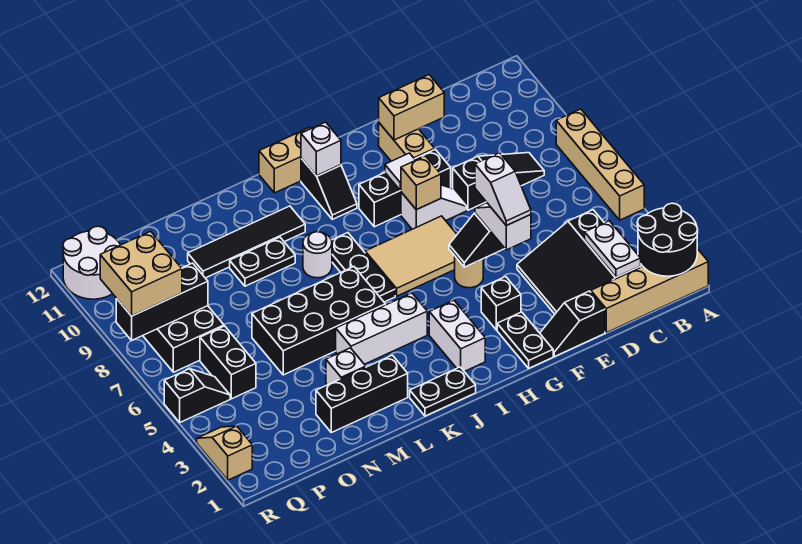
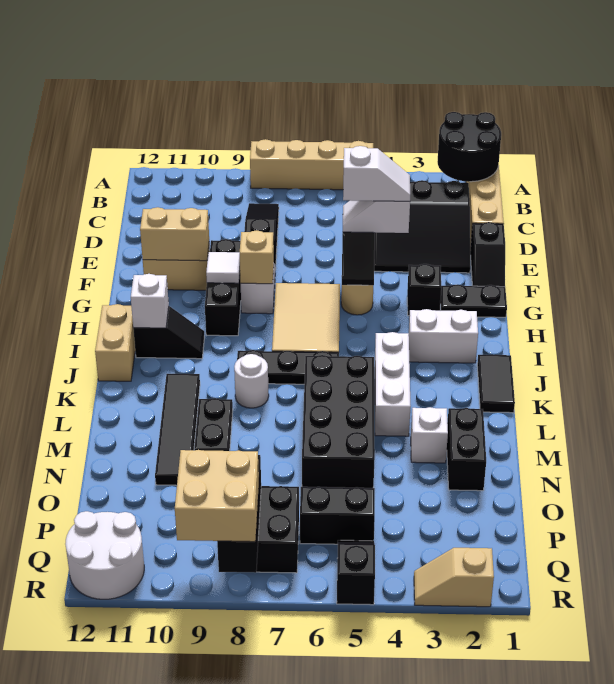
white plate C2:C3 level 2 -> none
tan brick E11:F11 level 2 -> tan brick F10:F11 level 2
black plate J1:K1 level 1 -> black tile J1:K1 level 1
black brick L2:N2 level 1 -> black brick M2:N2 level 1

